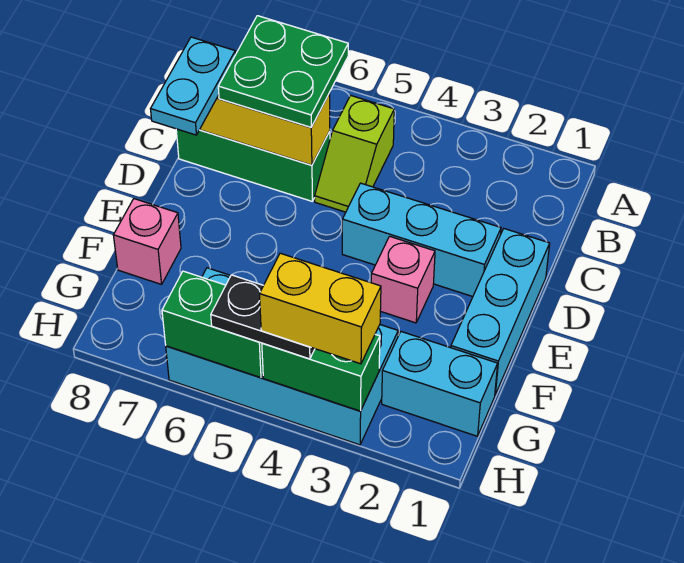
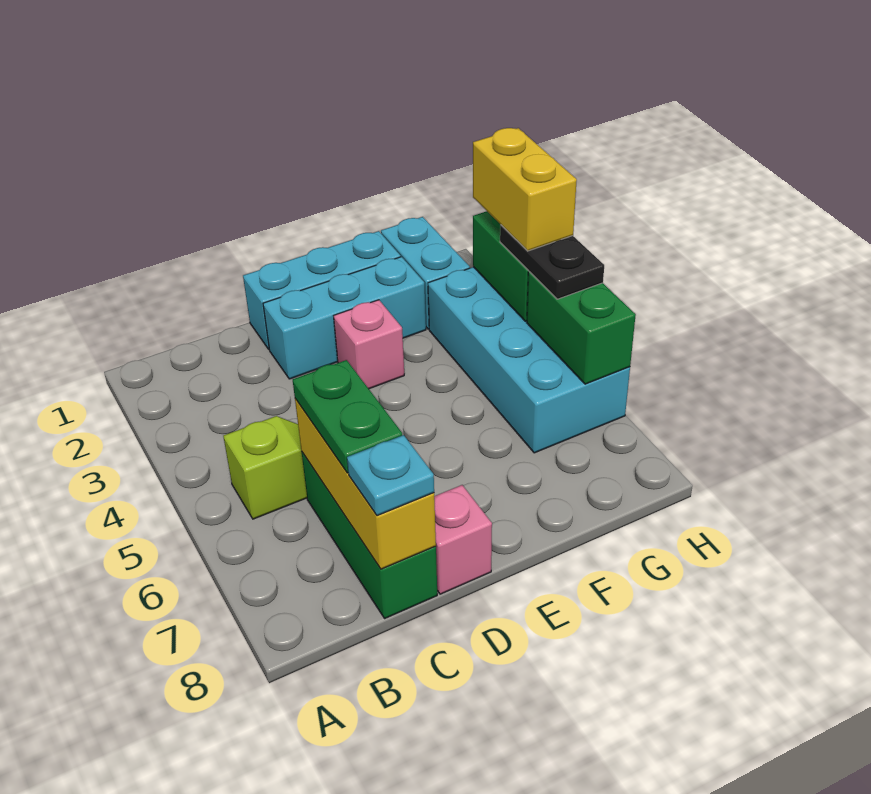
green plate B6:C7 level 3 -> green plate C6:C7 level 3
cyan plate C8:D8 level 3 -> cyan plate C8 level 3
cyan brick D2:D4 level 1 -> cyan brick D2:F2 level 1
pink brick F8 level 1 -> pink brick D8 level 1

